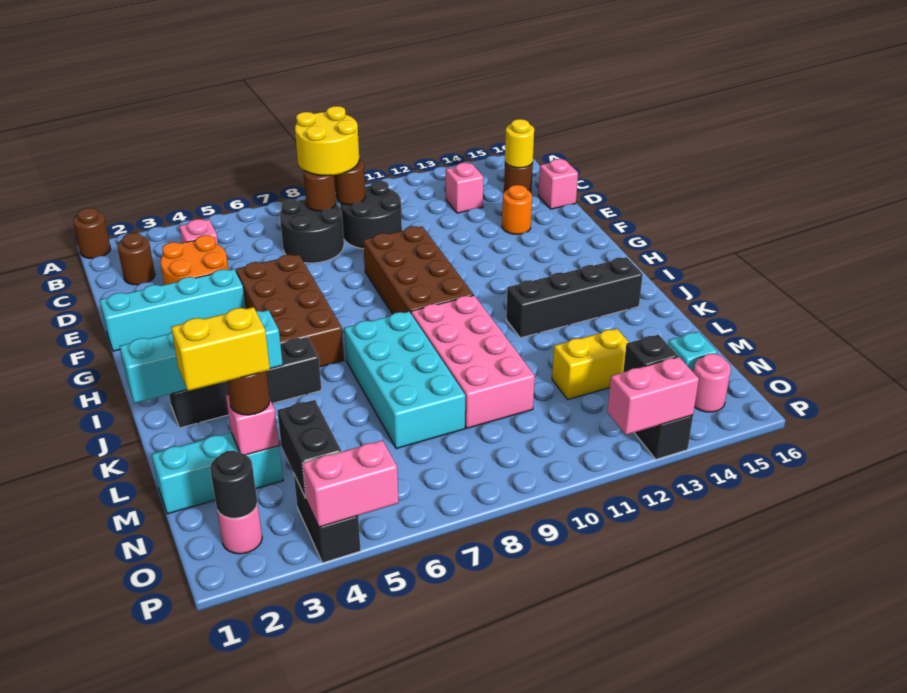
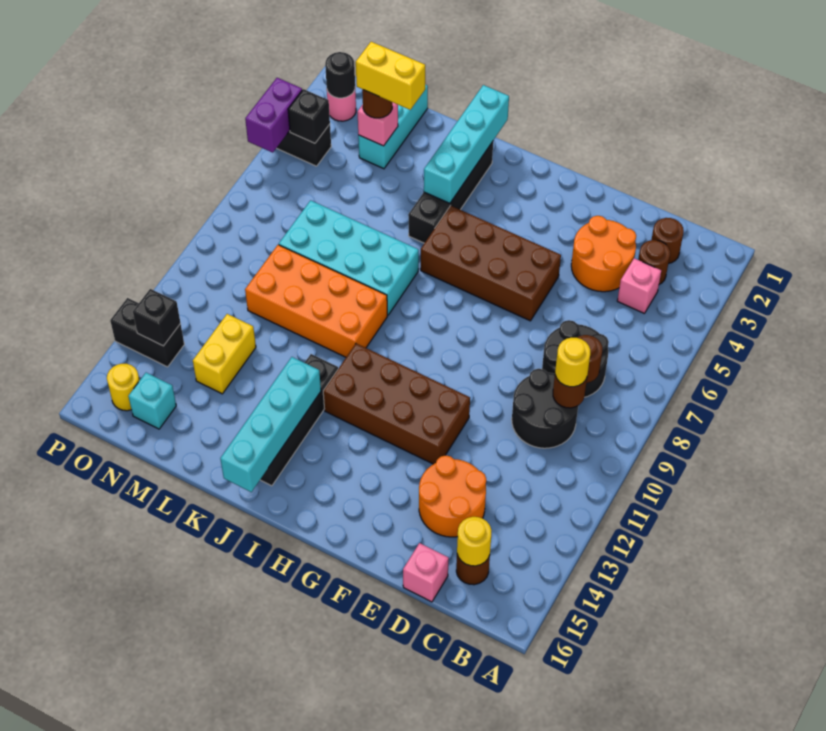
brown round brick A1 level 1 -> brown round brick C3 level 1
yellow round brick B8:C9 level 3 -> yellow round brick C9 level 3
pink brick C13 level 1 -> none
orange round brick E14 level 1 -> orange round brick D13:E14 level 1
cyan brick F1:F4 level 1 -> cyan brick J13:J16 level 2
brown brick F9:I10 level 1 -> brown brick F11:I12 level 1
pink brick J9:M10 level 1 -> orange brick J9:M10 level 1
yellow brick M2:M3 level 4 -> yellow brick L3:M3 level 4
black brick N4:O4 level 2 -> black brick O4 level 2
pink round brick O15 level 1 -> yellow round brick O15 level 1
pink brick P4:P5 level 2 -> purple brick P4:P5 level 2
pink brick P12:P13 level 2 -> none

